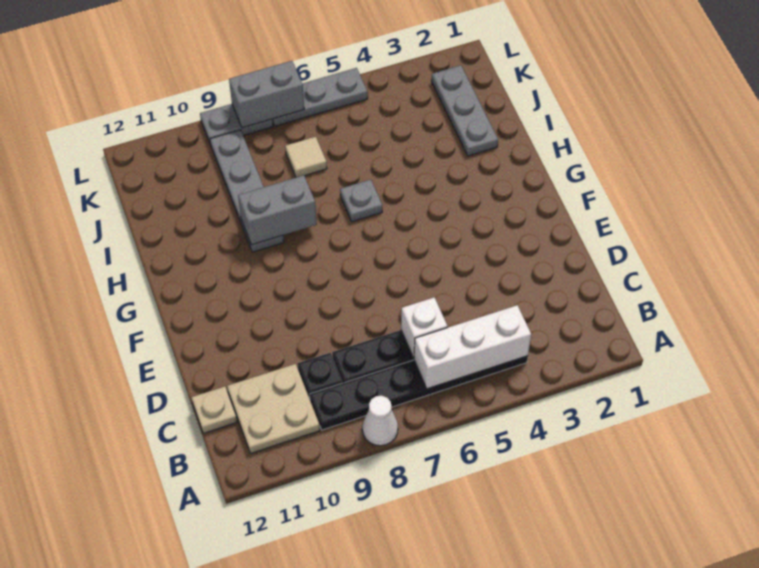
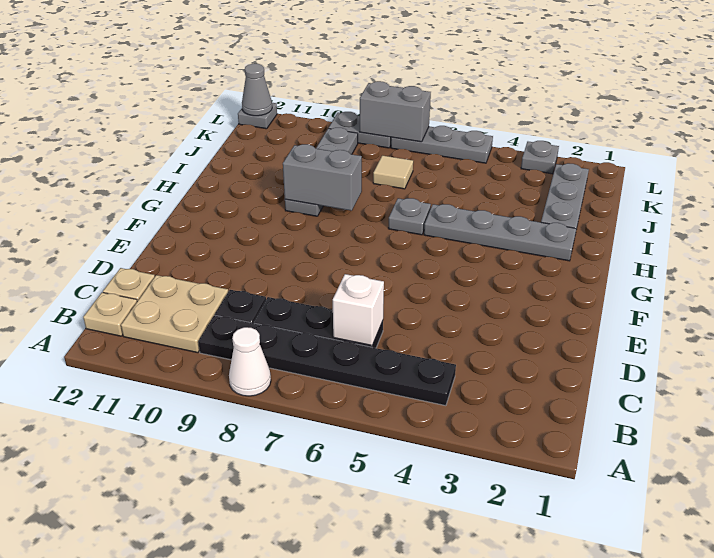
white brick B4:B6 level 2 -> none
none -> tan plate B12 level 1
none -> grey plate H2:H5 level 1
none -> grey plate L3 level 1
none -> grey plate L12 level 1
none -> grey cone L12 level 2

